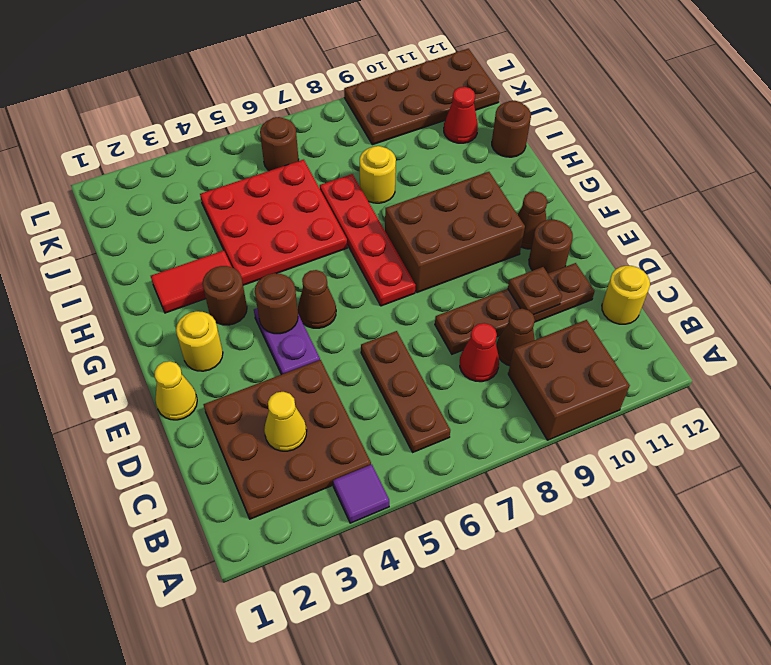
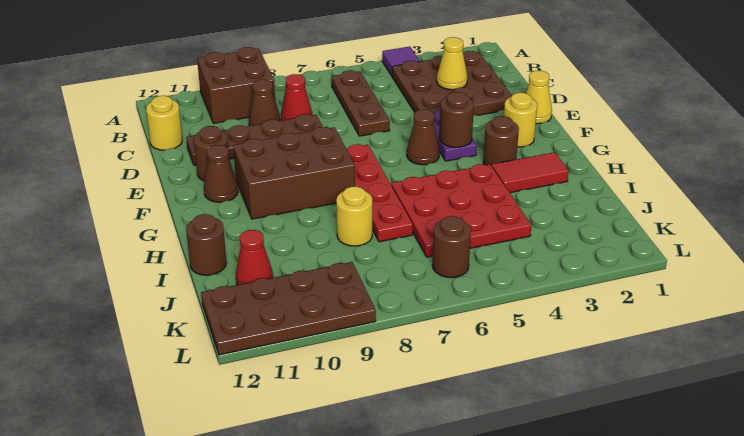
brown plate D10 level 2 -> none

